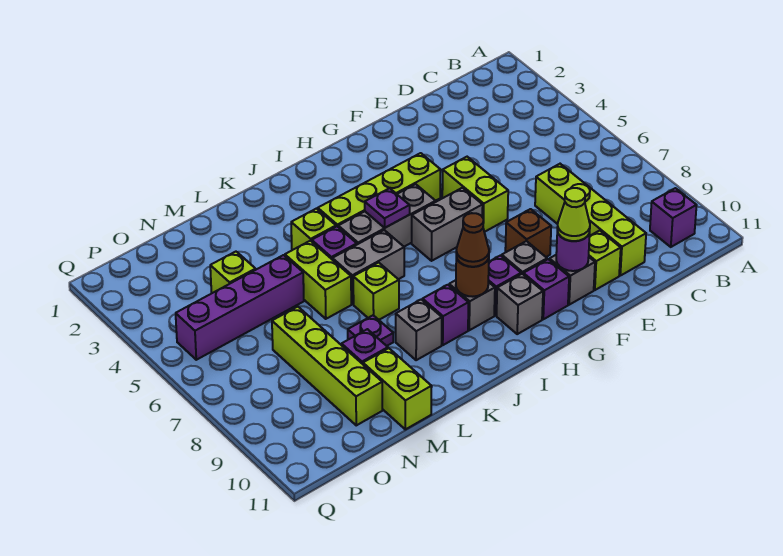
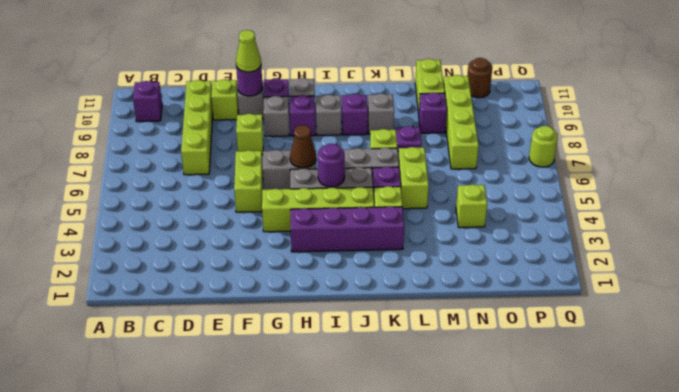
brown brick F8 level 1 -> lime brick F8 level 1
purple plate I5 level 2 -> purple round brick I5 level 2
brown round brick I9 level 2 -> brown round brick O11 level 1
brown cone I9 level 3 -> brown cone H6 level 2
purple brick M5:P5 level 1 -> purple brick H3:K3 level 1
none -> lime round brick Q7 level 1

